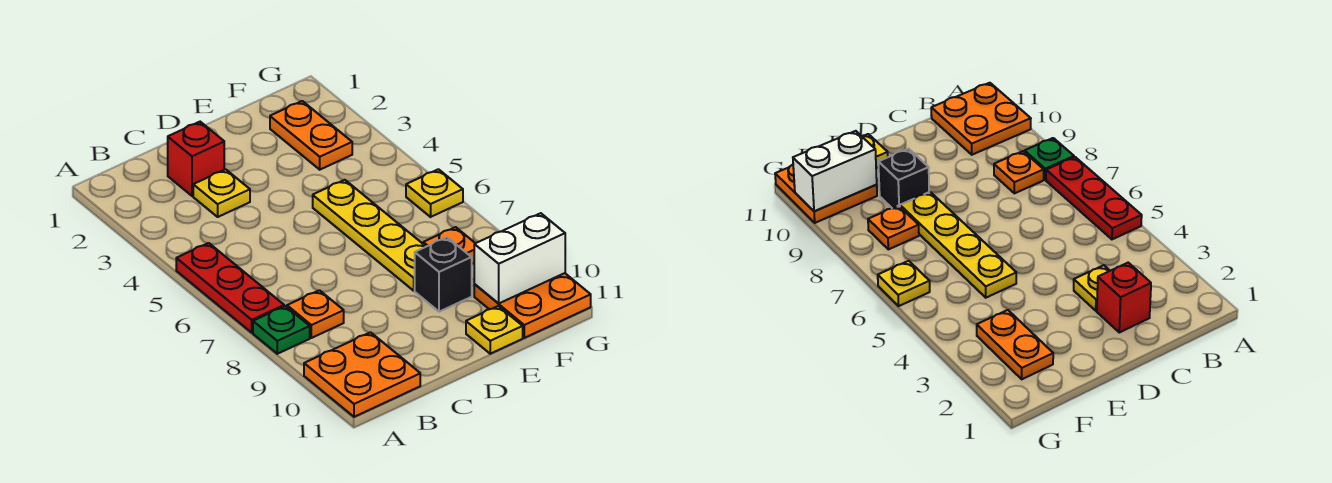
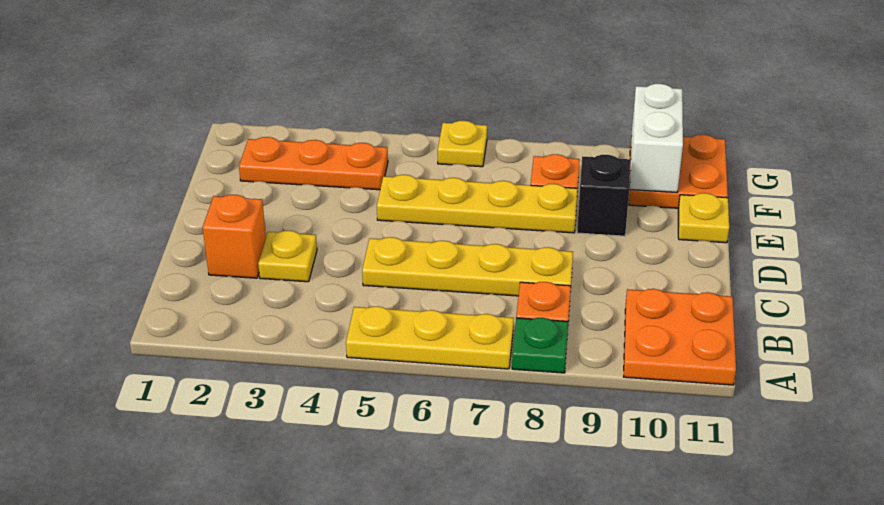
red plate A5:A7 level 1 -> yellow plate A5:A7 level 1
red brick C2 level 1 -> orange brick C2 level 1
none -> yellow plate C5:C8 level 1
orange plate F2:F3 level 1 -> orange plate F2:F4 level 1

